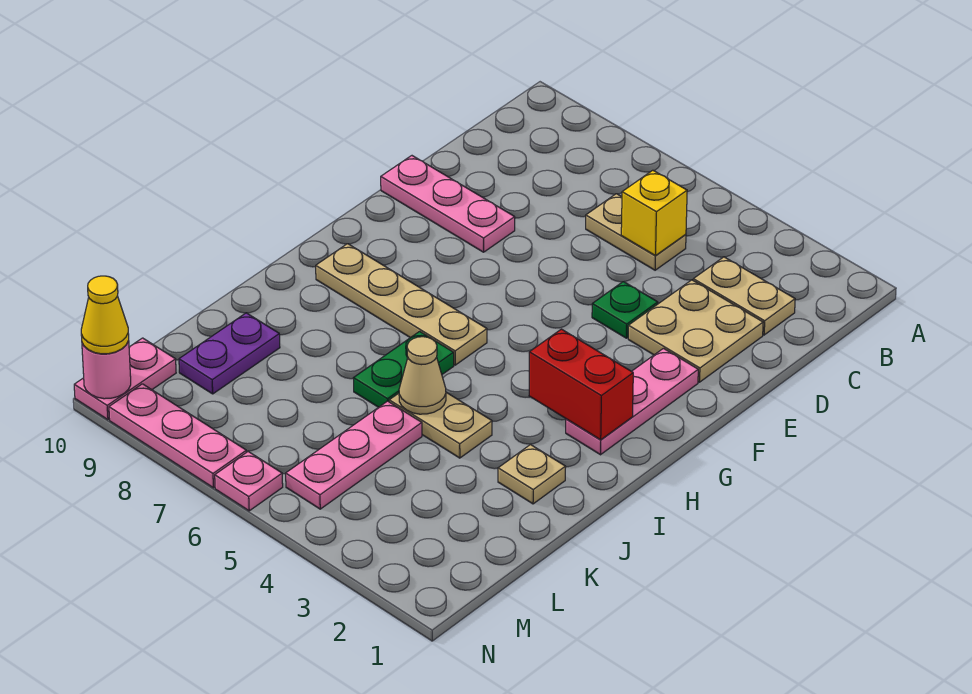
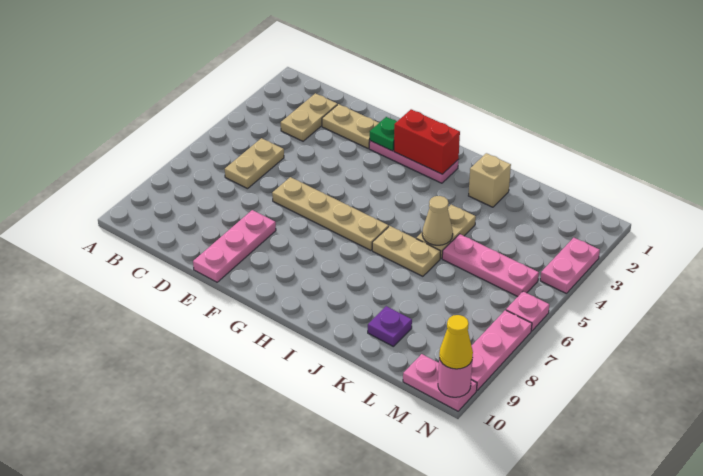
yellow brick C5 level 2 -> none
tan plate D2:E3 level 1 -> tan plate D2:E2 level 1
green plate E4 level 1 -> green plate F2 level 2
red brick H2:H3 level 2 -> red brick G2:H2 level 2
tan plate H6:H9 level 1 -> tan plate E6:H6 level 1
green plate I6:J6 level 1 -> tan plate I6:J6 level 1
tan plate J2 level 1 -> tan brick J2 level 1
purple plate K9:L9 level 1 -> purple plate K9 level 1
none -> pink plate N3:N4 level 1

